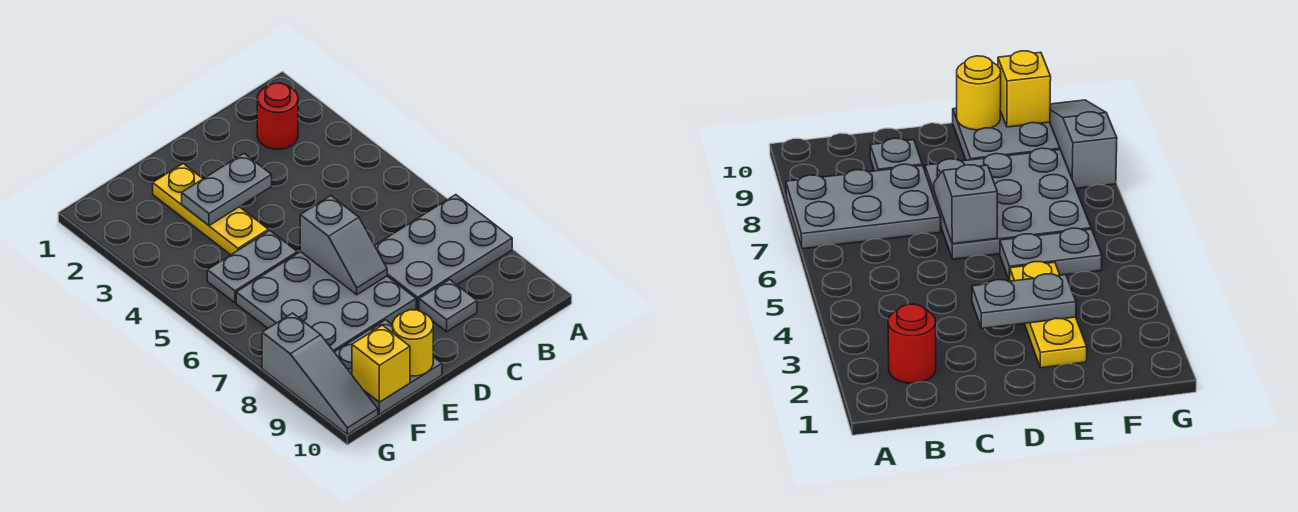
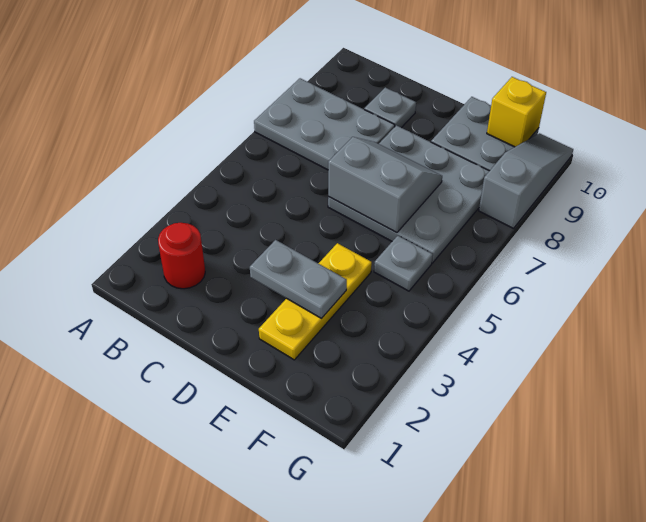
grey slope D6:D7 level 2 top 6 -> grey slope D6:E7 level 2 top 6
grey plate E5:F5 level 1 -> grey plate F5 level 1
yellow round brick E10 level 2 -> none

